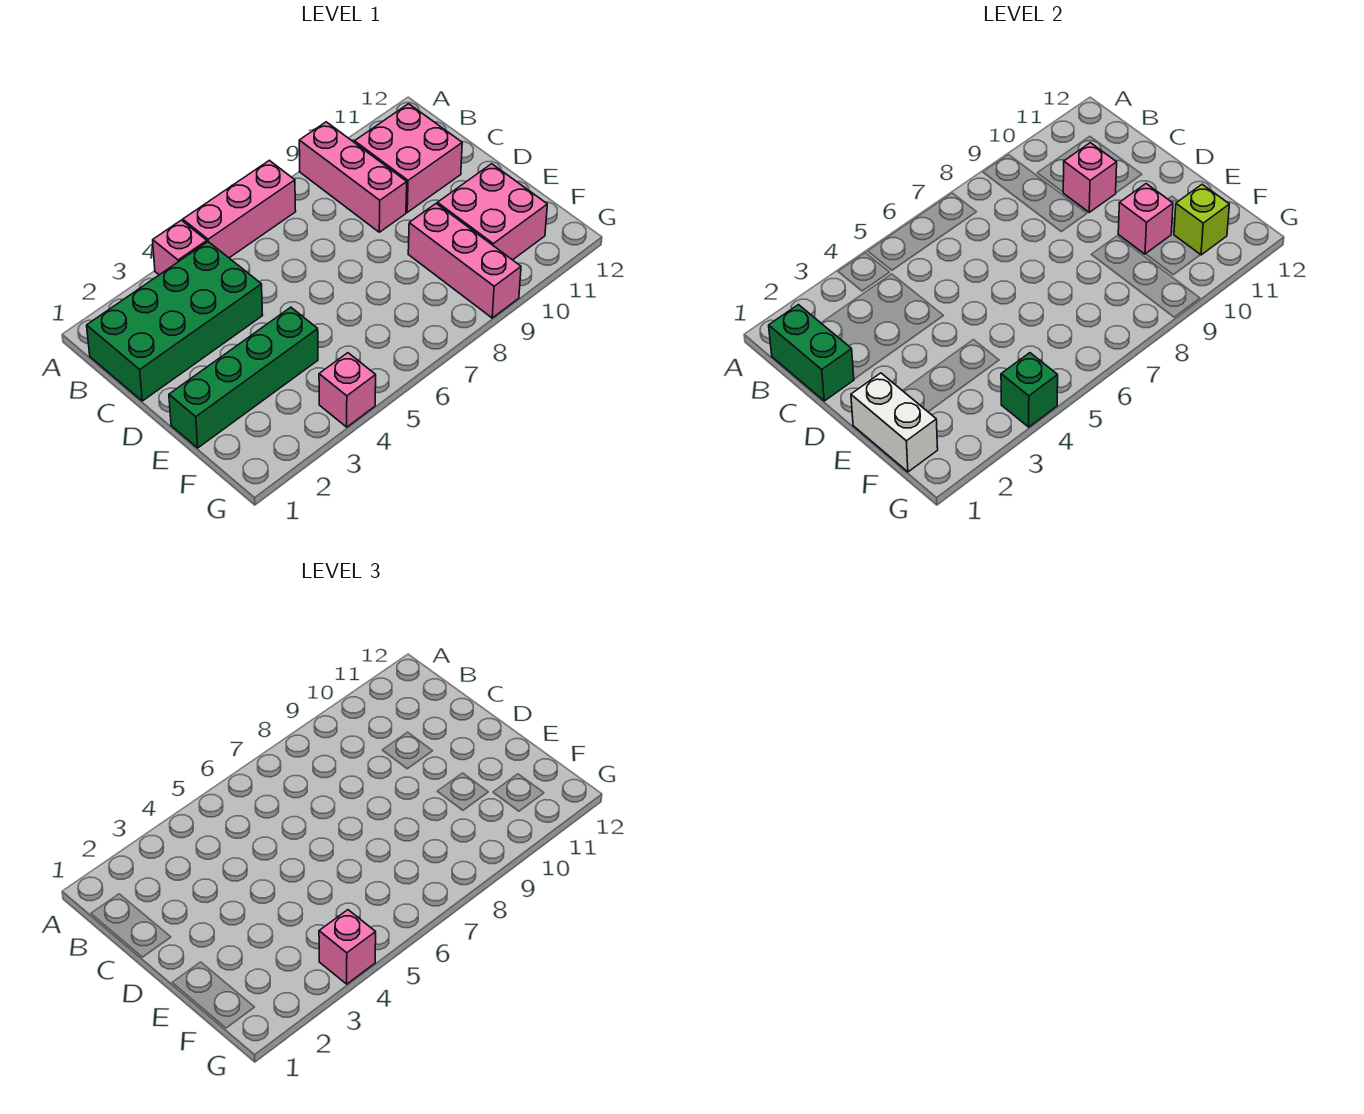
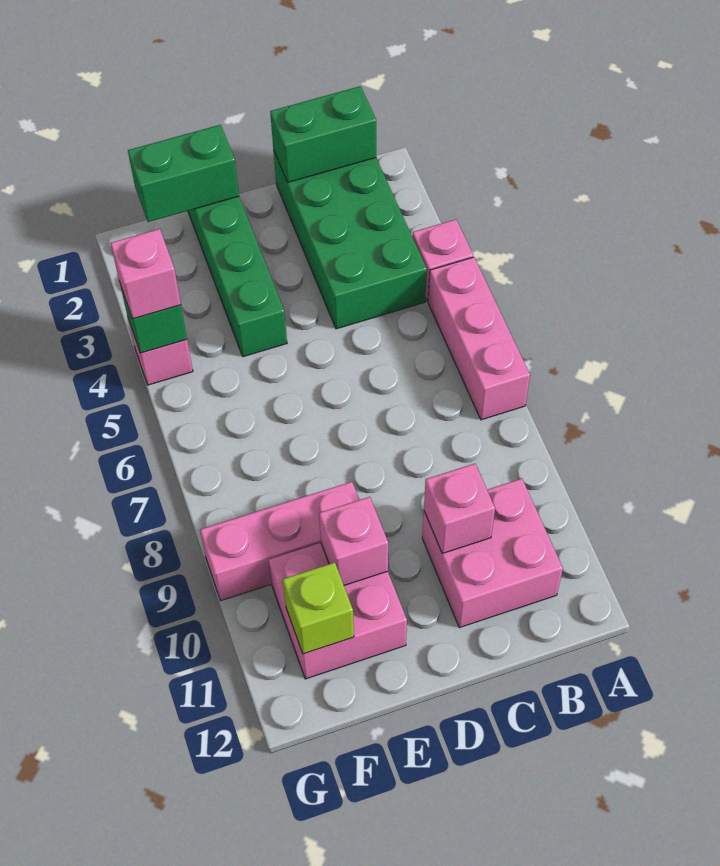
pink brick A9:C9 level 1 -> none
white brick E1:F1 level 2 -> green brick E1:F1 level 2

